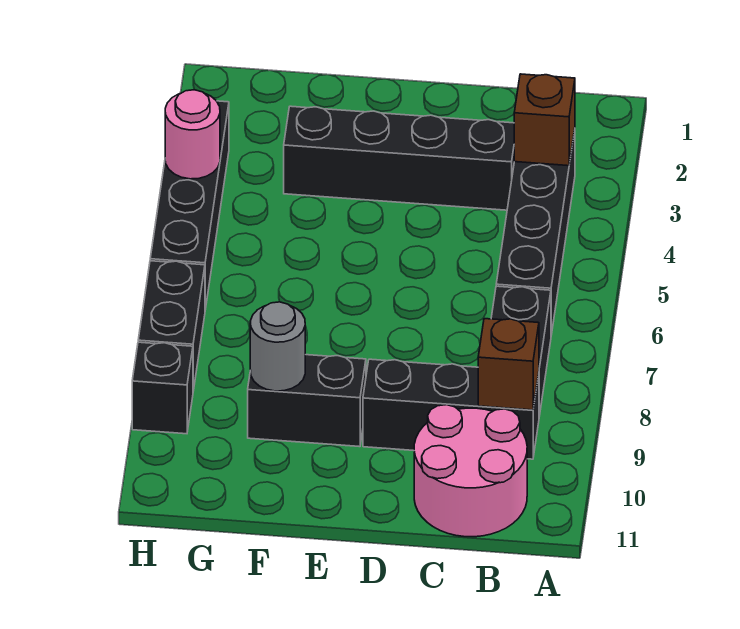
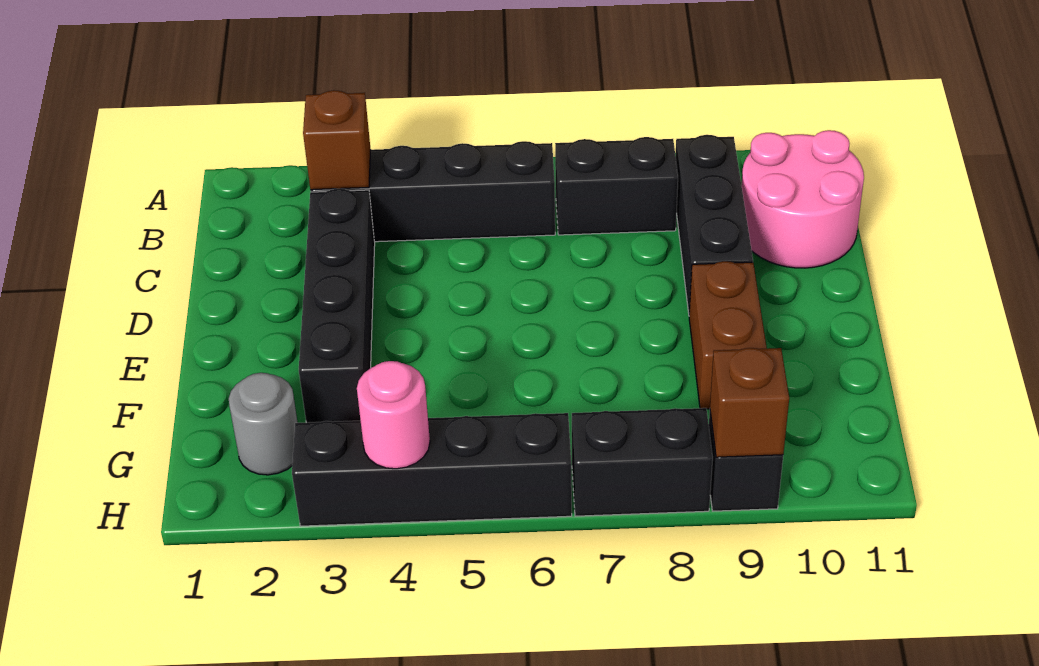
brown brick B9 level 2 -> brown brick H9 level 2
black brick E9:F9 level 1 -> brown brick E9:F9 level 1
grey round brick F9 level 2 -> grey round brick G2 level 1

